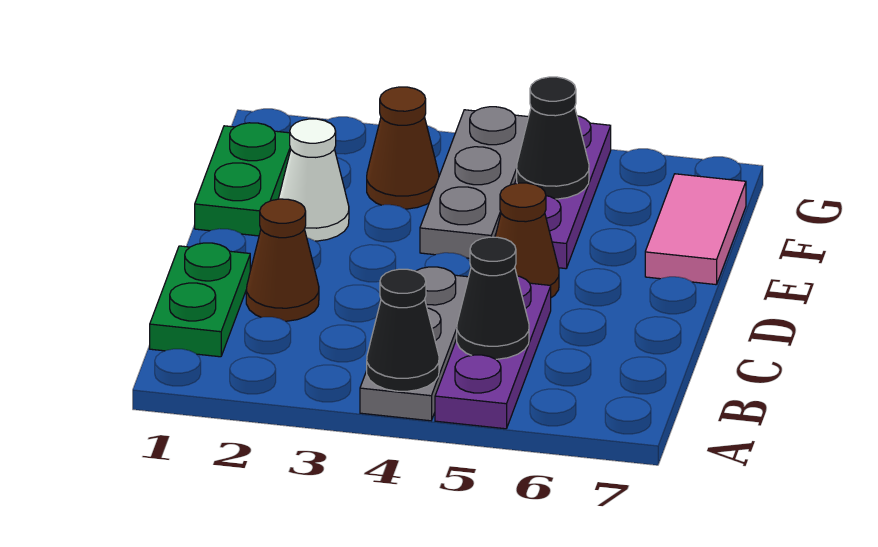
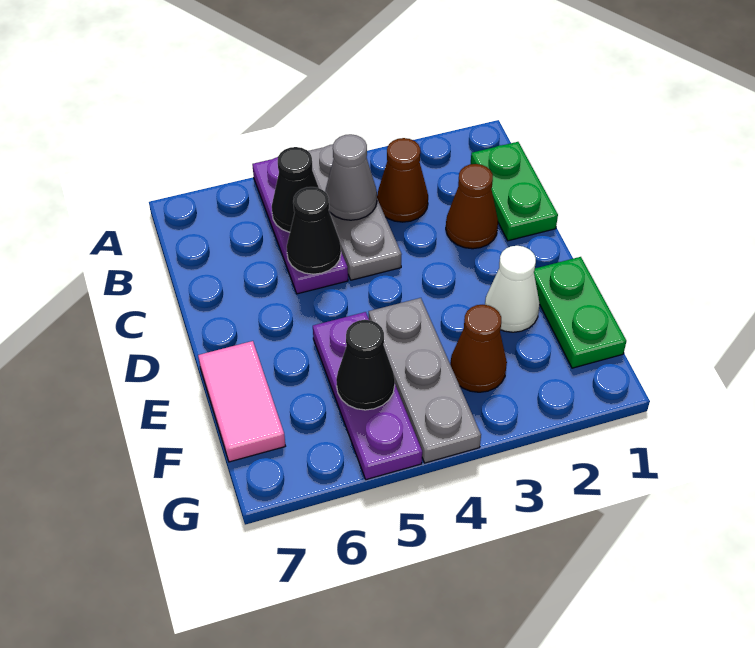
black cone A4 level 2 -> black cone C5 level 2
none -> grey cone B4 level 2
brown cone D5 level 1 -> brown cone B3 level 1

